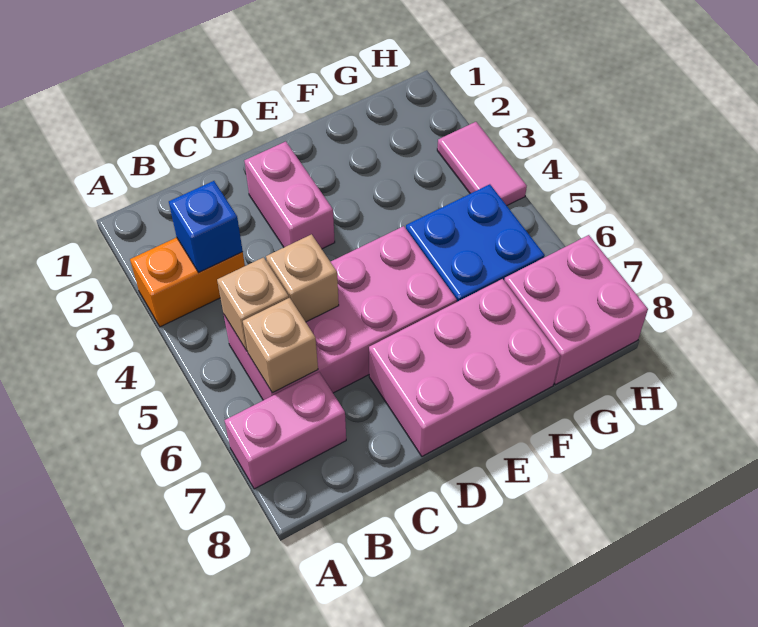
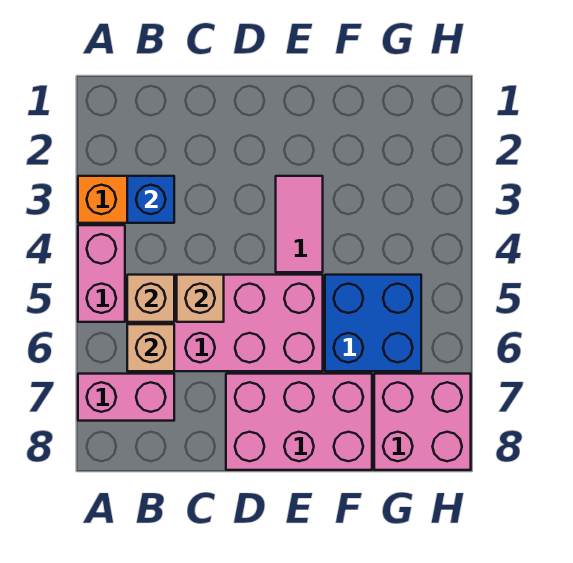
pink brick D2:D3 level 1 -> pink brick A4:A5 level 1
pink tile H3:H4 level 1 -> pink tile E3:E4 level 1

